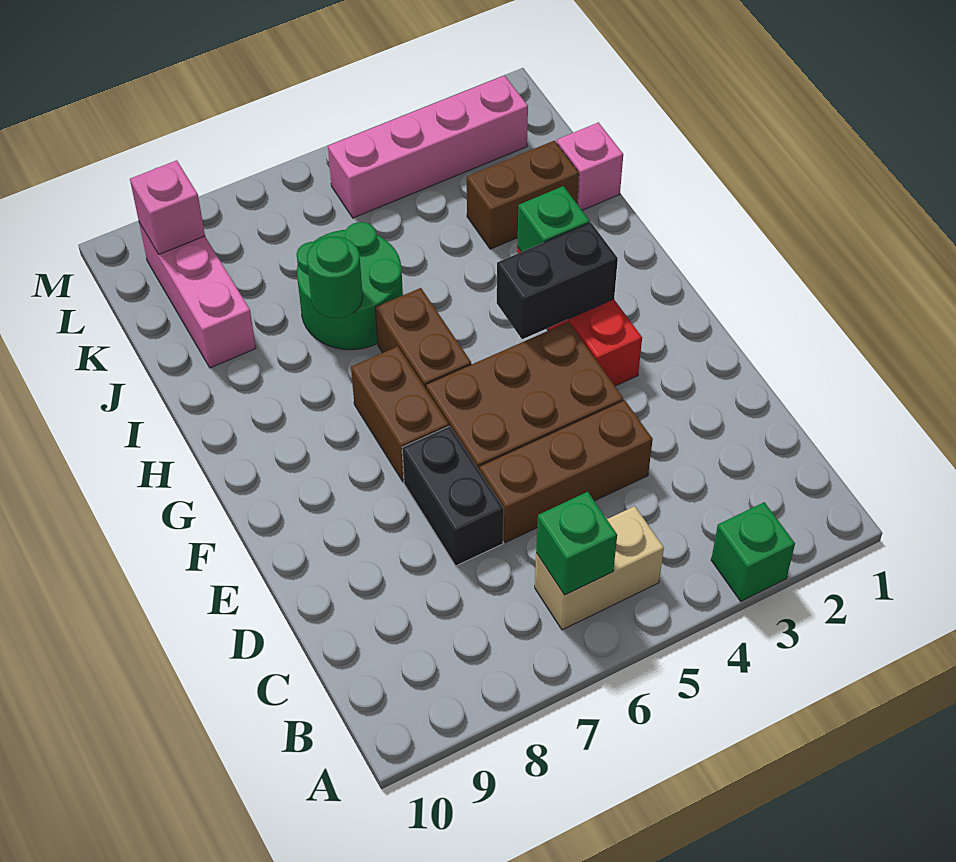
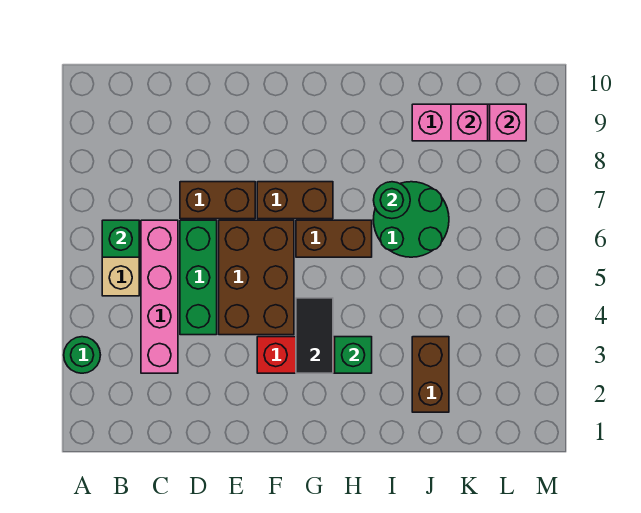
green brick A3 level 1 -> green round brick A3 level 1
brown brick D4:D6 level 1 -> green brick D4:D6 level 1
black brick D7:E7 level 1 -> brown brick D7:E7 level 1
black brick G3:G4 level 2 -> black tile G3:G4 level 2
pink brick J1 level 1 -> pink brick K9 level 2
pink brick L2:L5 level 1 -> pink brick C3:C6 level 1

